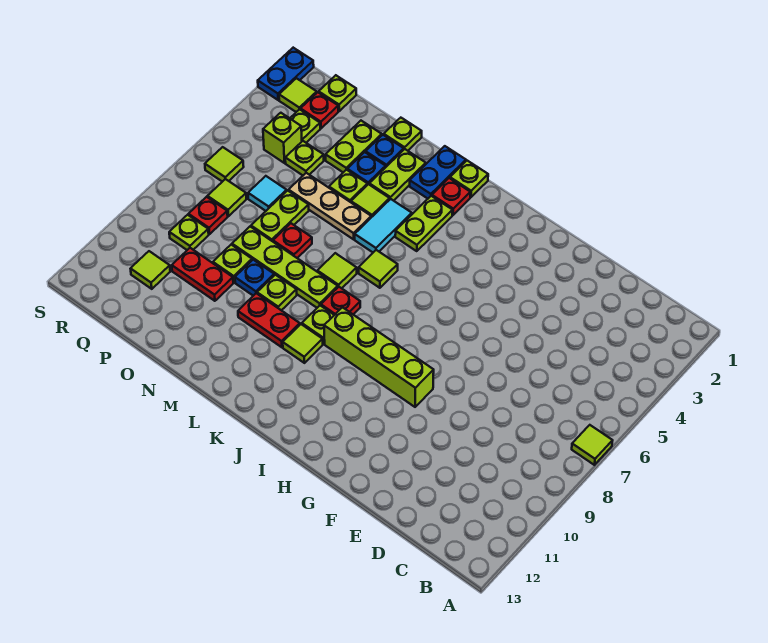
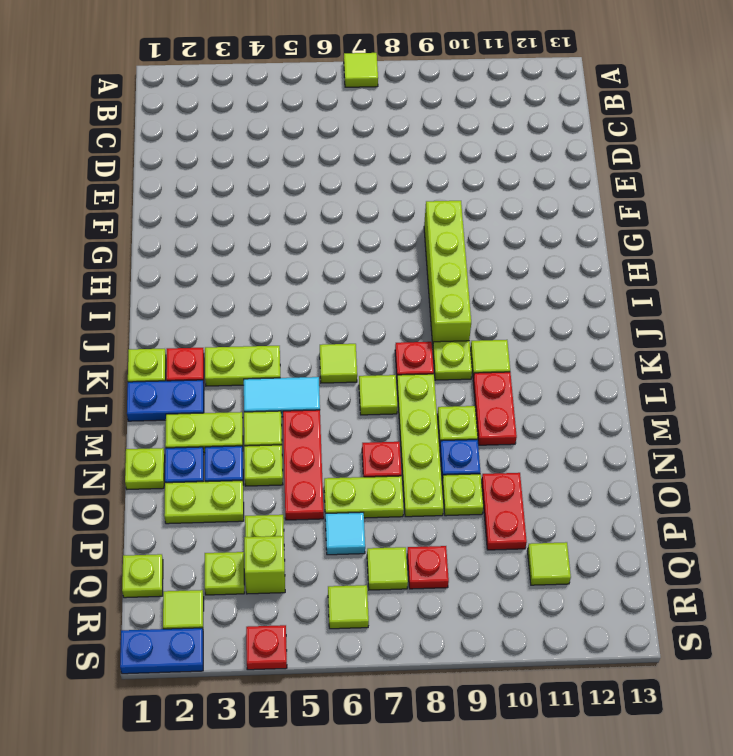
tan plate M5:O5 level 1 -> red plate M5:O5 level 1
red plate Q2 level 1 -> red plate S4 level 1
lime plate Q9 level 1 -> none

